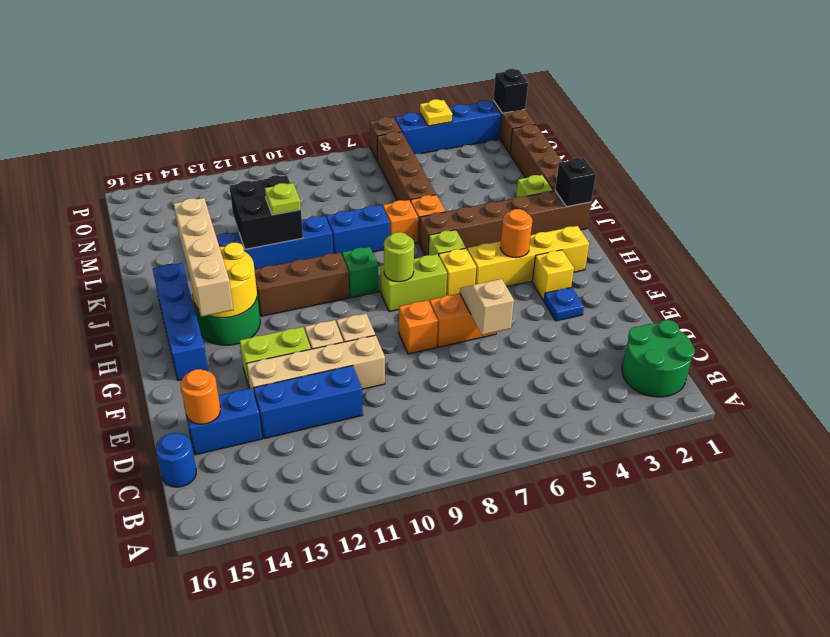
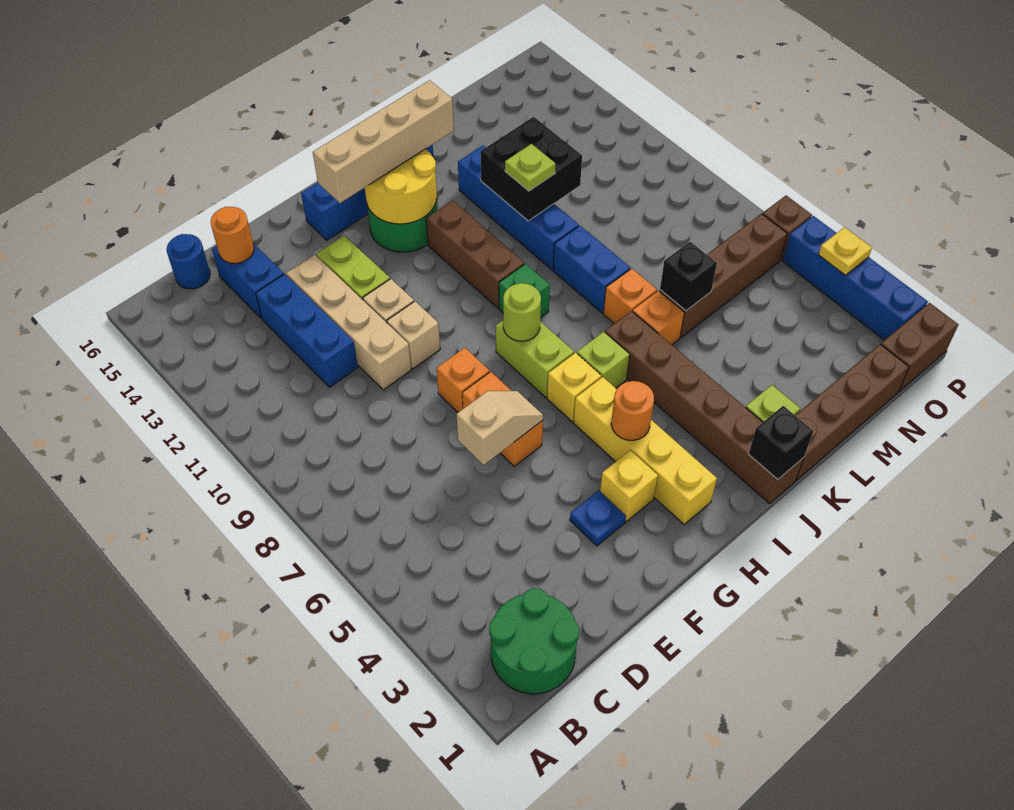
black brick P1 level 2 -> black brick L6 level 2

